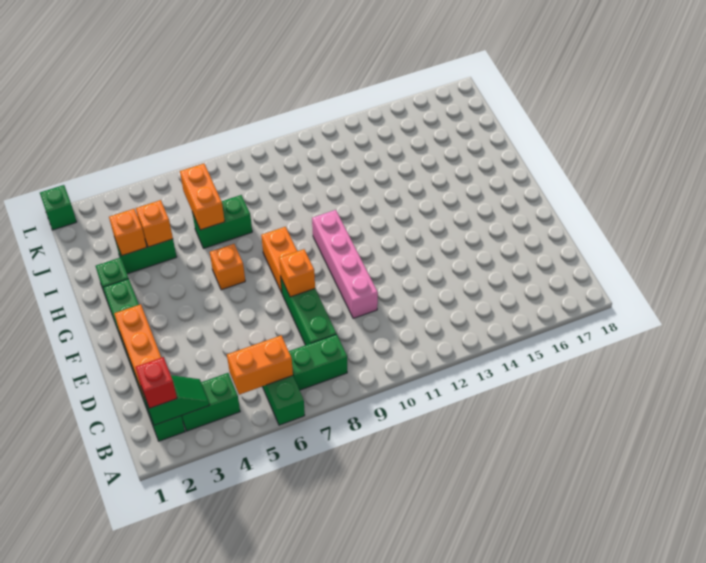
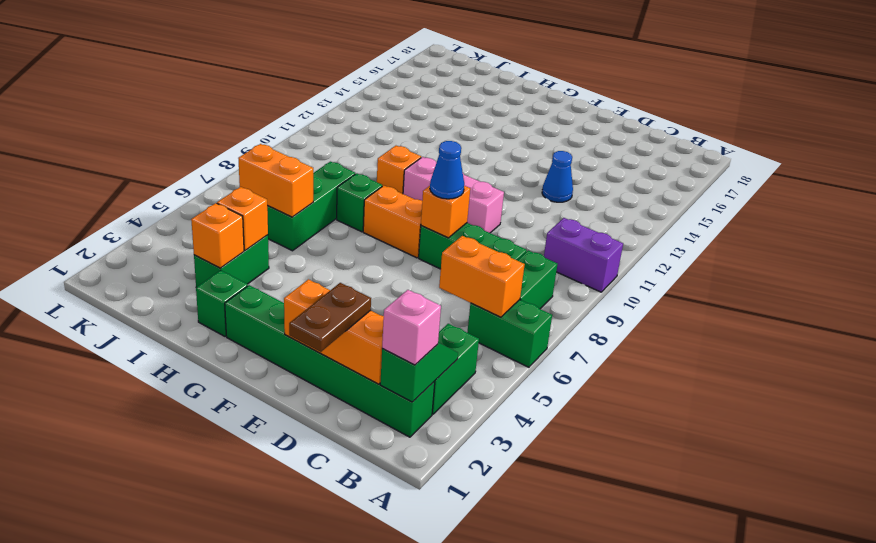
none -> purple brick A10:B10 level 1
red brick B2 level 3 -> pink brick B2 level 3
orange brick B5:B6 level 2 -> orange brick B6:C6 level 2
none -> brown plate D1:D2 level 3
pink brick D10:G10 level 1 -> pink brick E10:G10 level 1
none -> blue cone D13 level 1
none -> blue cone E8 level 3
orange brick G6 level 1 -> orange brick H10 level 1
green brick I6:I7 level 1 -> green brick I6:I8 level 1
green brick L1 level 1 -> green brick H8 level 1

